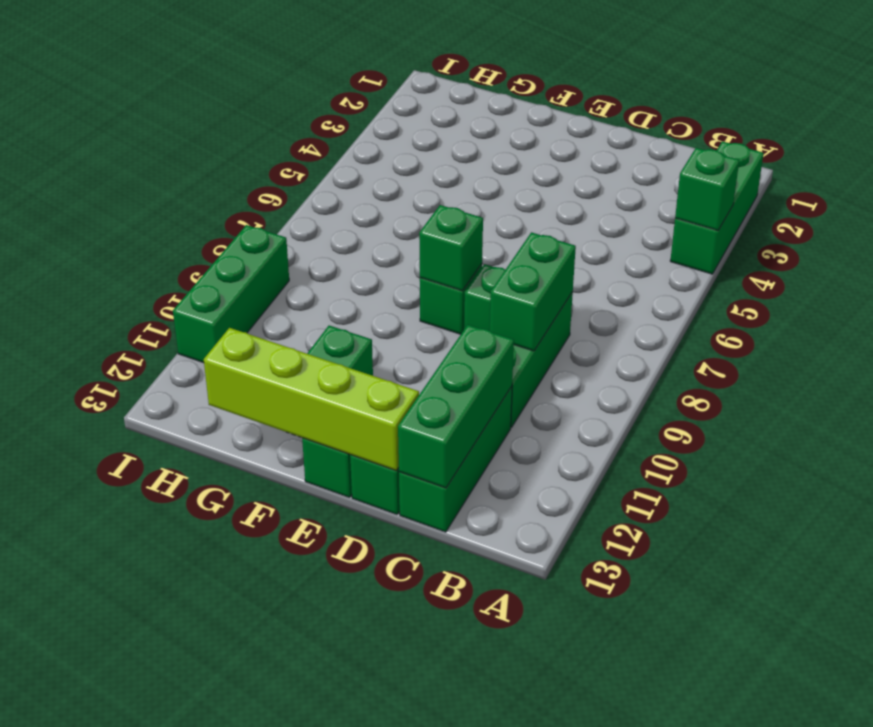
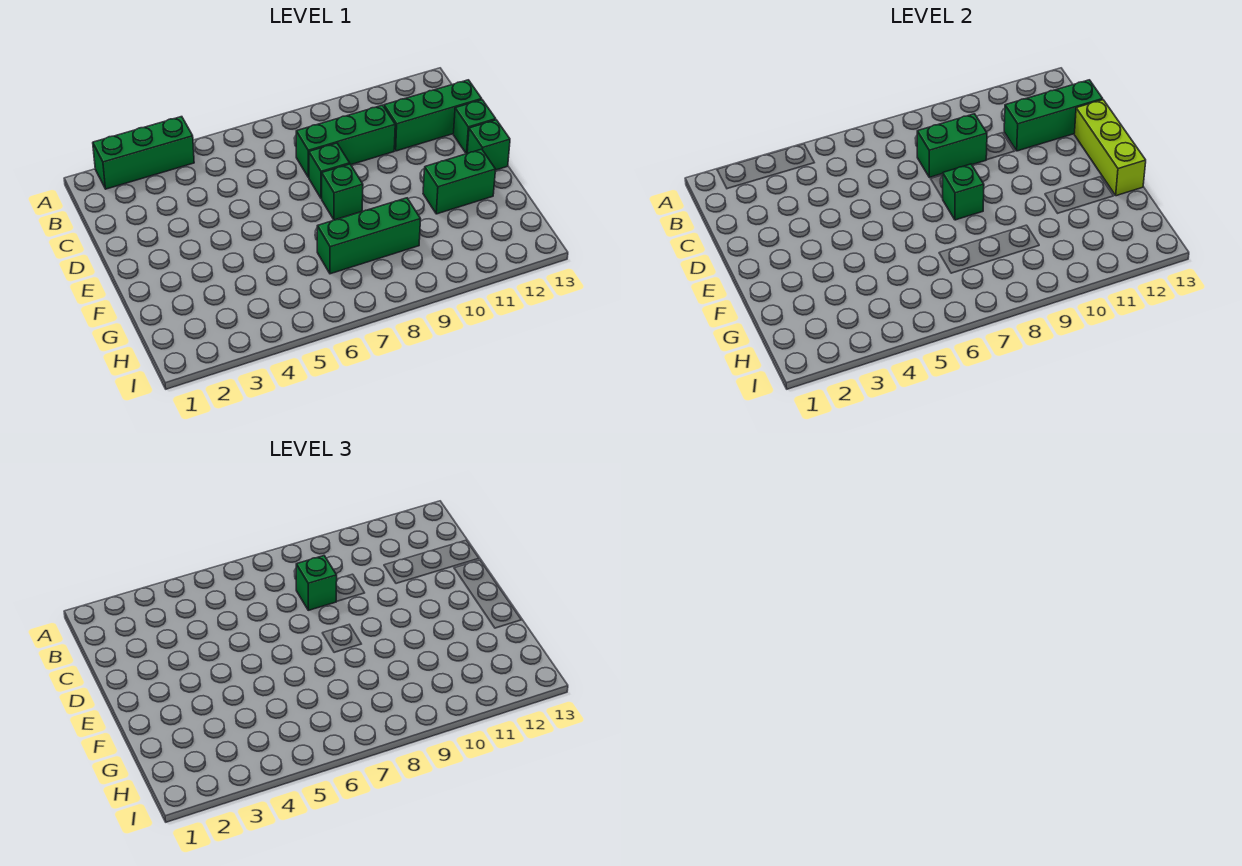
green brick A4 level 2 -> green brick C8 level 3
lime brick D13:G13 level 2 -> lime brick D13:F13 level 2
green brick I9:I11 level 1 -> green brick G7:G9 level 1

